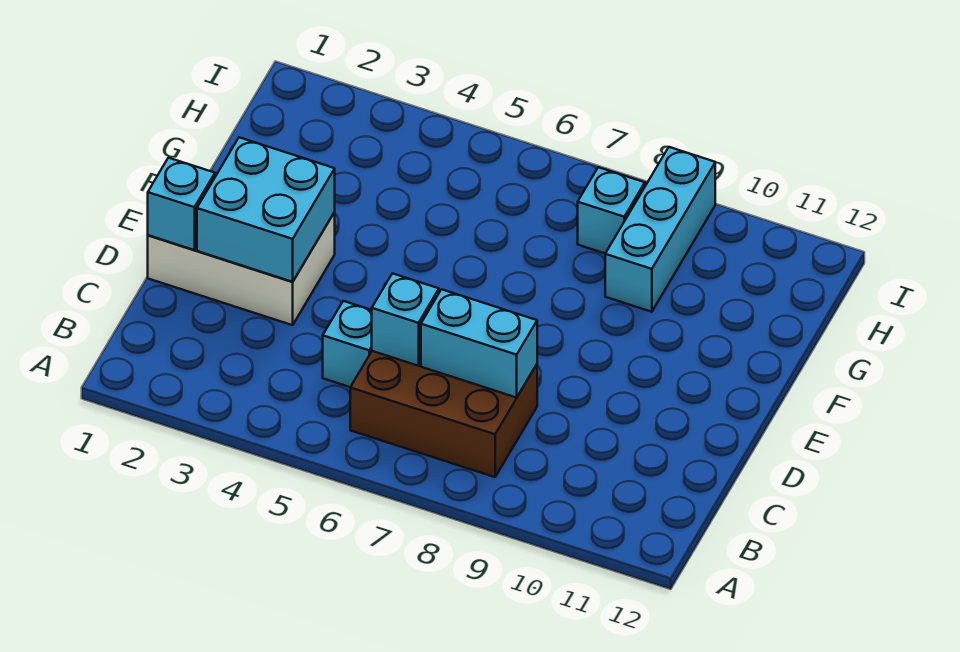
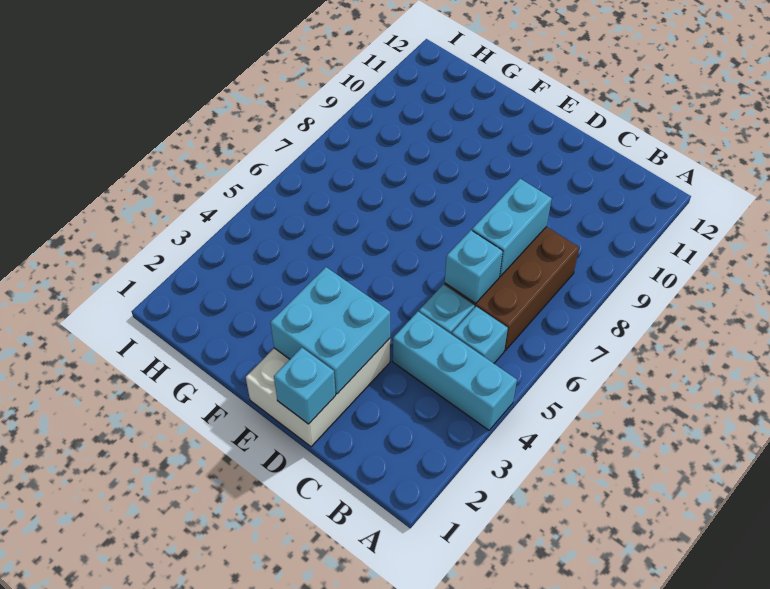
cyan brick G9:I9 level 1 -> cyan brick A4:C4 level 1
cyan brick H8 level 1 -> cyan brick B5 level 1

